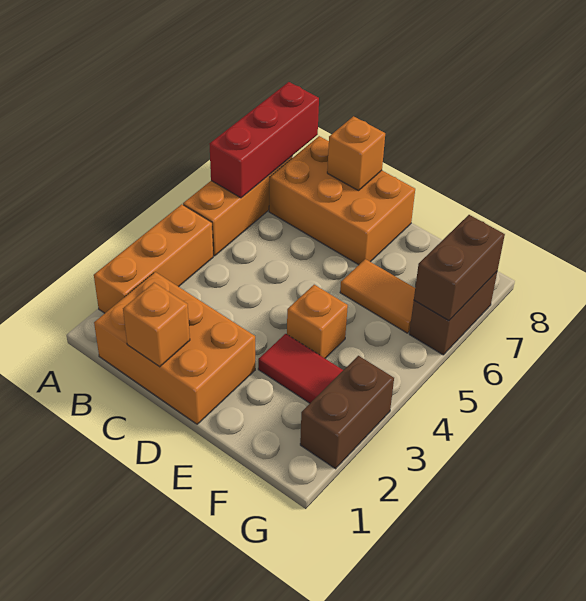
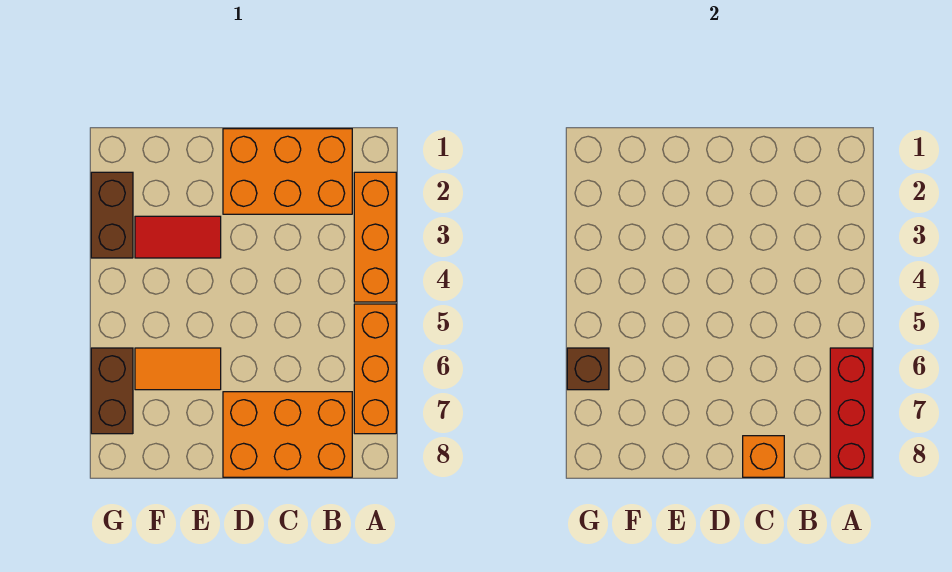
orange brick C1 level 2 -> none
orange brick E4 level 1 -> none
brown brick G6:G7 level 2 -> brown brick G6 level 2

